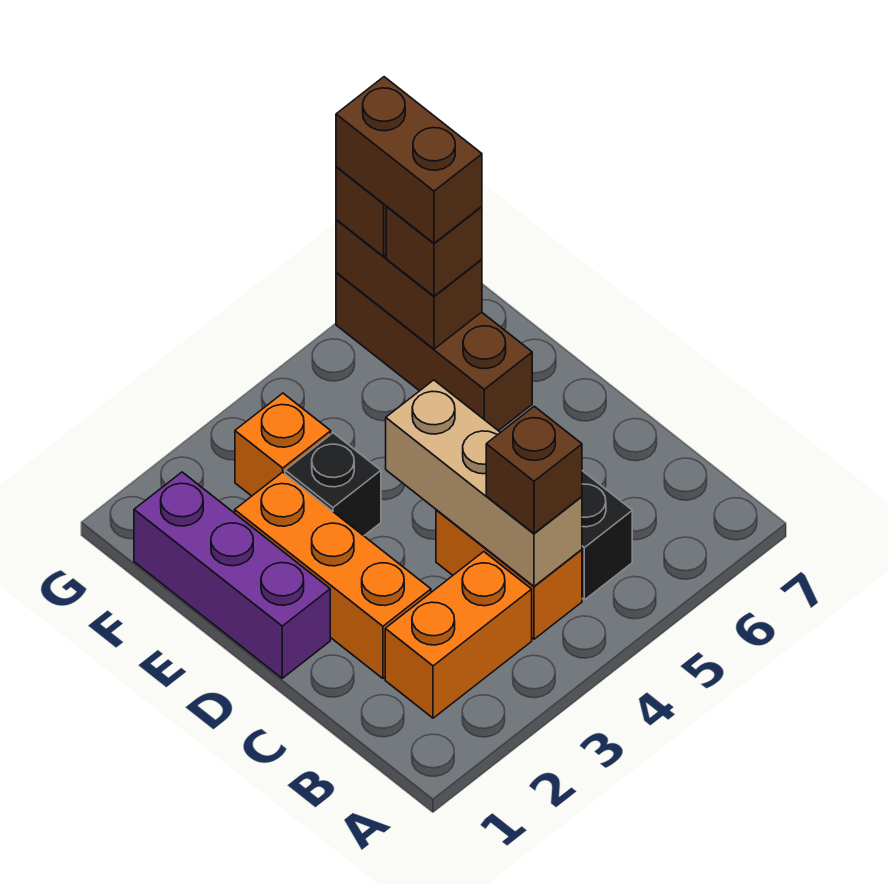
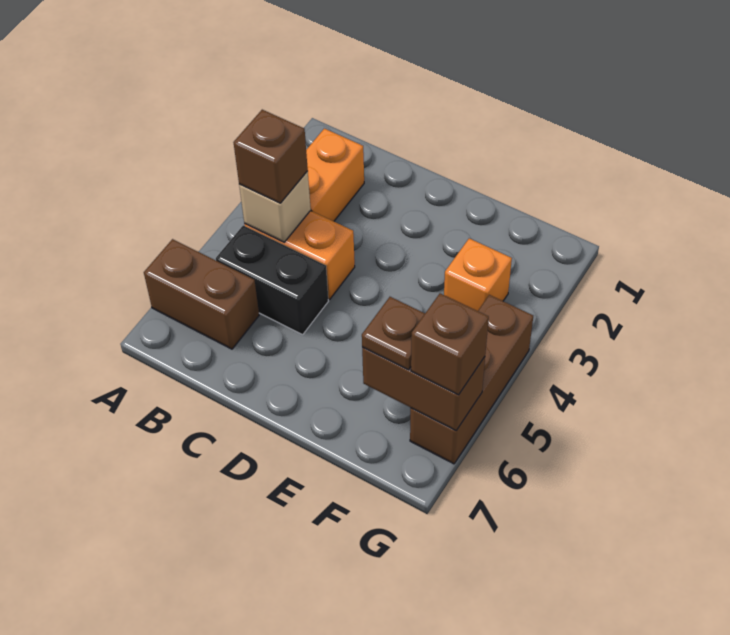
tan brick B4:D4 level 2 -> tan brick B4 level 2
orange brick C2:E2 level 1 -> none
purple brick D1:F1 level 1 -> none
black brick E3 level 1 -> none
brown brick E6:G6 level 1 -> brown brick G4:G6 level 1
brown brick F6 level 3 -> brown plate F6 level 3
brown brick F6:G6 level 4 -> brown brick A6:B6 level 1

